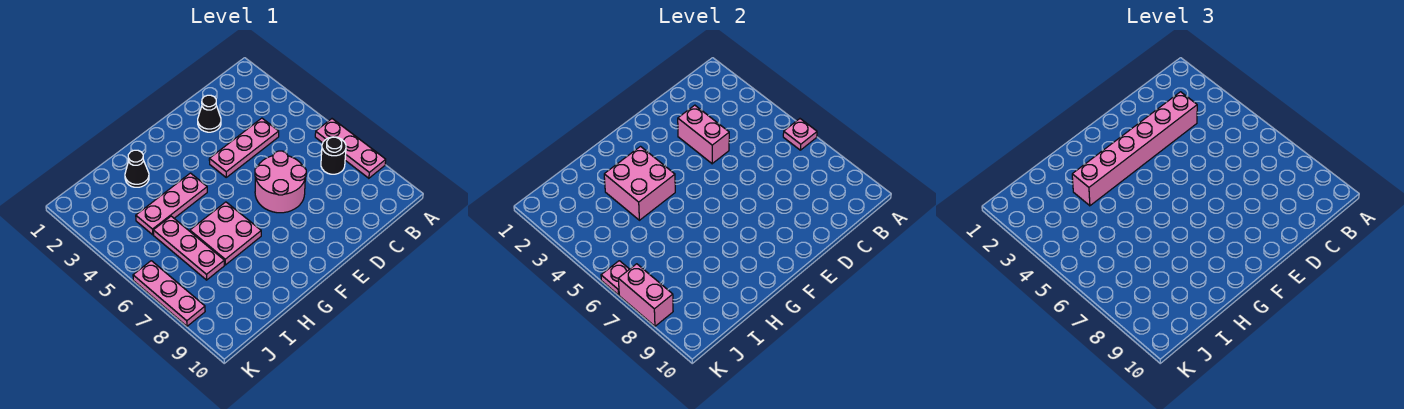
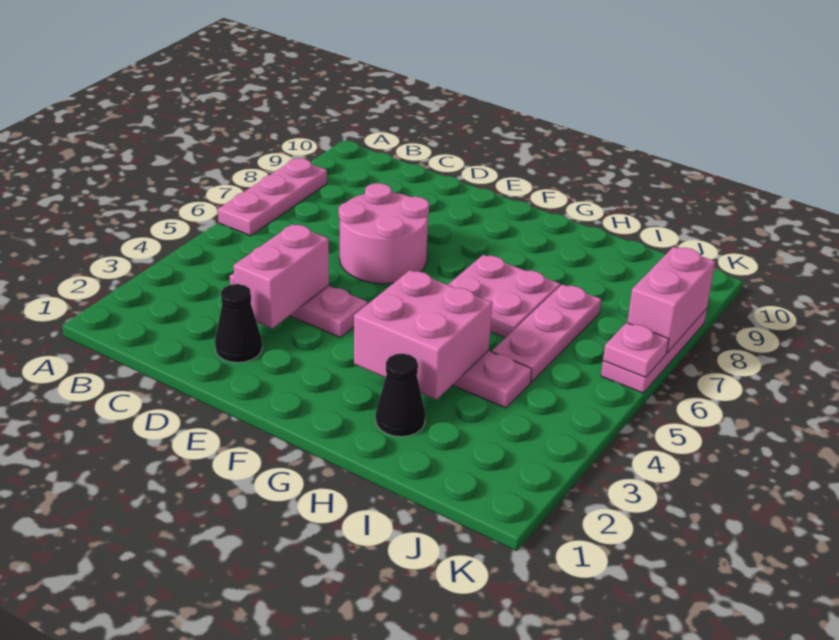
pink plate A6 level 2 -> none
black round brick B7 level 1 -> none
pink brick C3:H3 level 3 -> none

